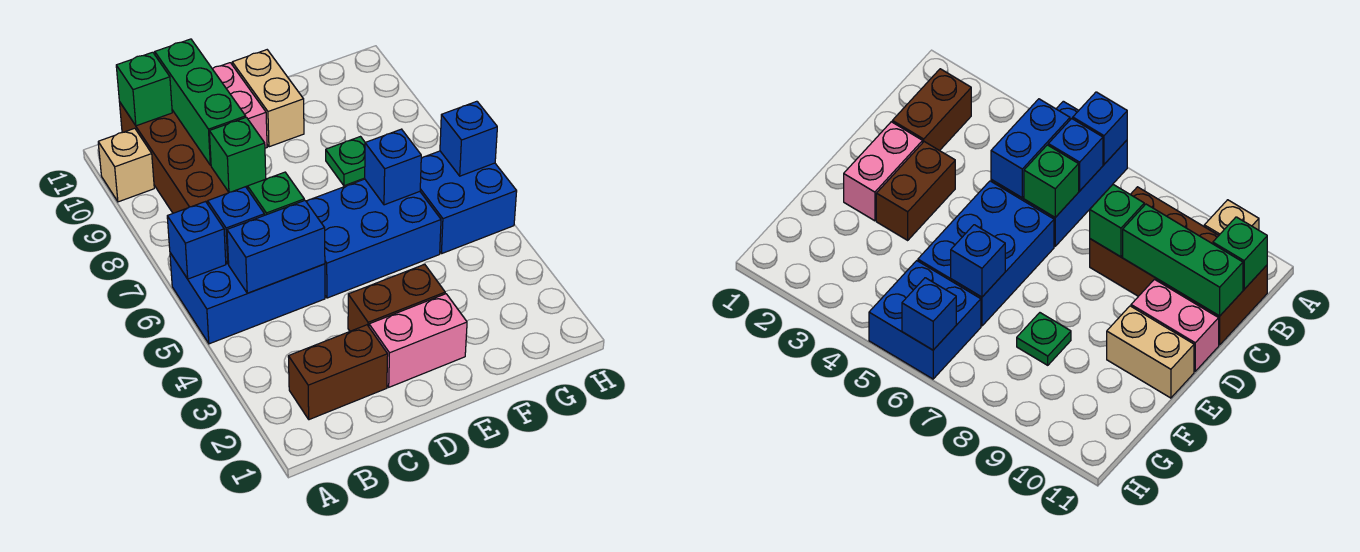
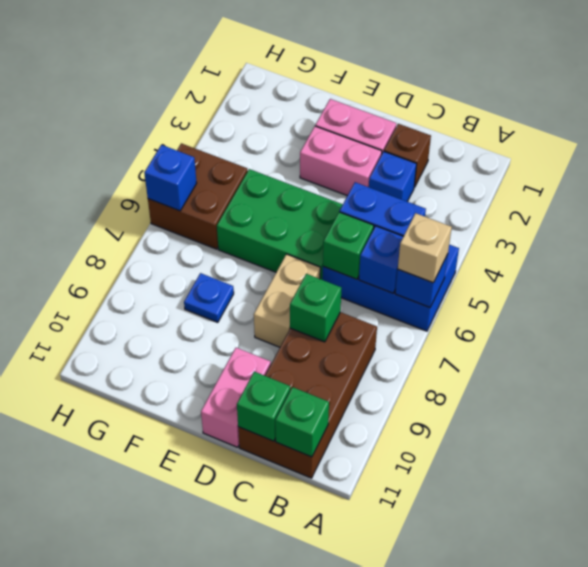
tan brick A10 level 1 -> tan brick A6 level 3
brown brick B2:C2 level 1 -> brown brick C2 level 1
green brick C9:C11 level 2 -> green brick C11 level 2
brown brick D3:E3 level 1 -> pink brick D3:E3 level 1
blue brick D5:F6 level 1 -> green brick D5:F6 level 1
tan brick E10:E11 level 1 -> tan brick D7:D8 level 1
blue brick F6 level 2 -> blue brick C3 level 1
green plate F8 level 1 -> blue plate F8 level 1
blue brick G5:H6 level 1 -> brown brick G5:H6 level 1

